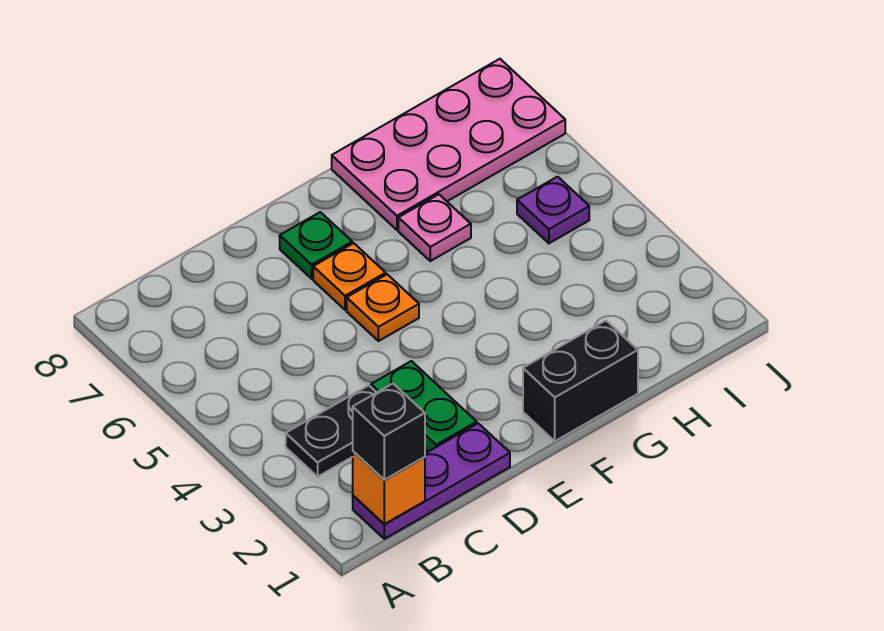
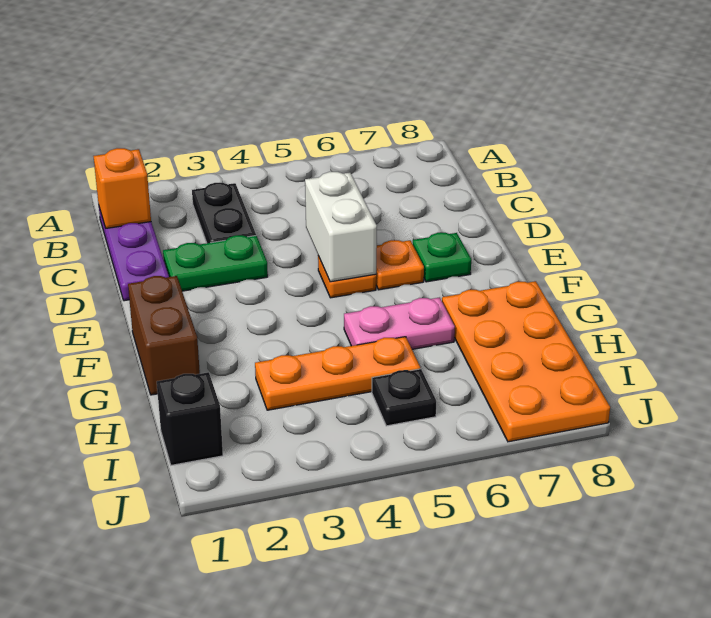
black brick B1 level 3 -> black brick I1 level 1
none -> white brick D5:E5 level 2
black brick F1:G1 level 1 -> brown brick F1:G1 level 1
pink plate G6 level 1 -> pink plate G5:G6 level 1
pink plate G7:J8 level 1 -> orange plate G7:J8 level 1
none -> orange plate H3:H5 level 1
purple plate I5 level 1 -> black plate I5 level 1

